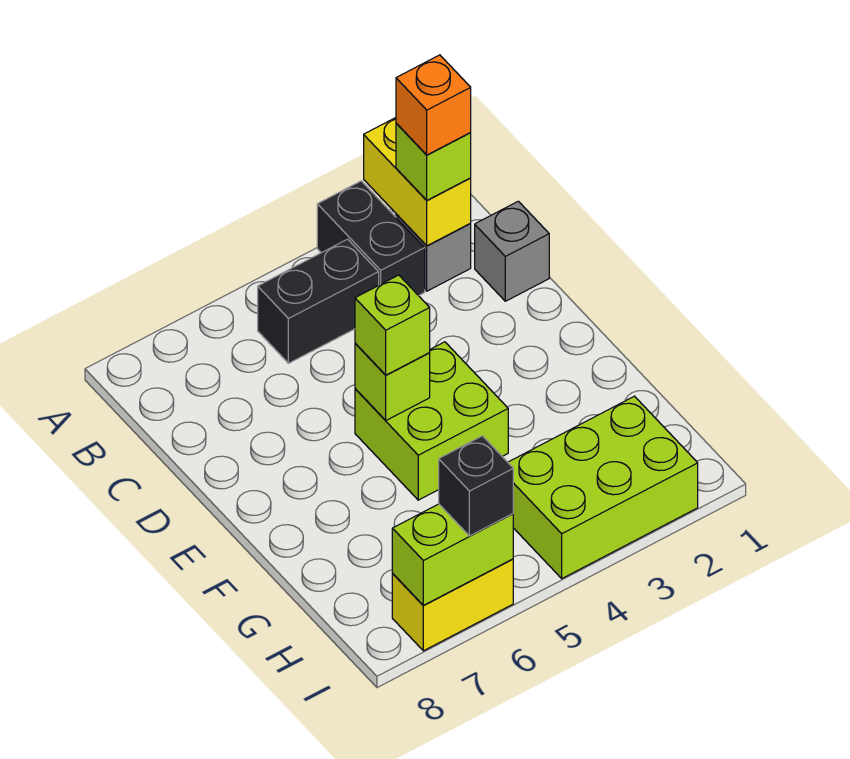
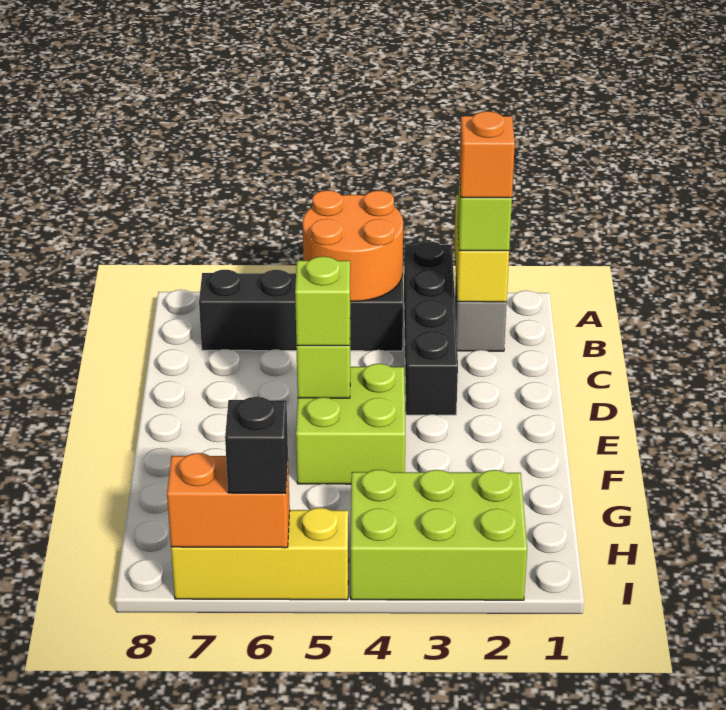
black brick A3:B3 level 1 -> black brick A3:D3 level 1
none -> orange round brick A4:B5 level 2
black brick B4:B5 level 1 -> black brick B4:B7 level 1
grey brick C1 level 1 -> none
yellow brick I6:I7 level 1 -> yellow brick I5:I7 level 1
lime brick I6:I7 level 2 -> orange brick I6:I7 level 2

